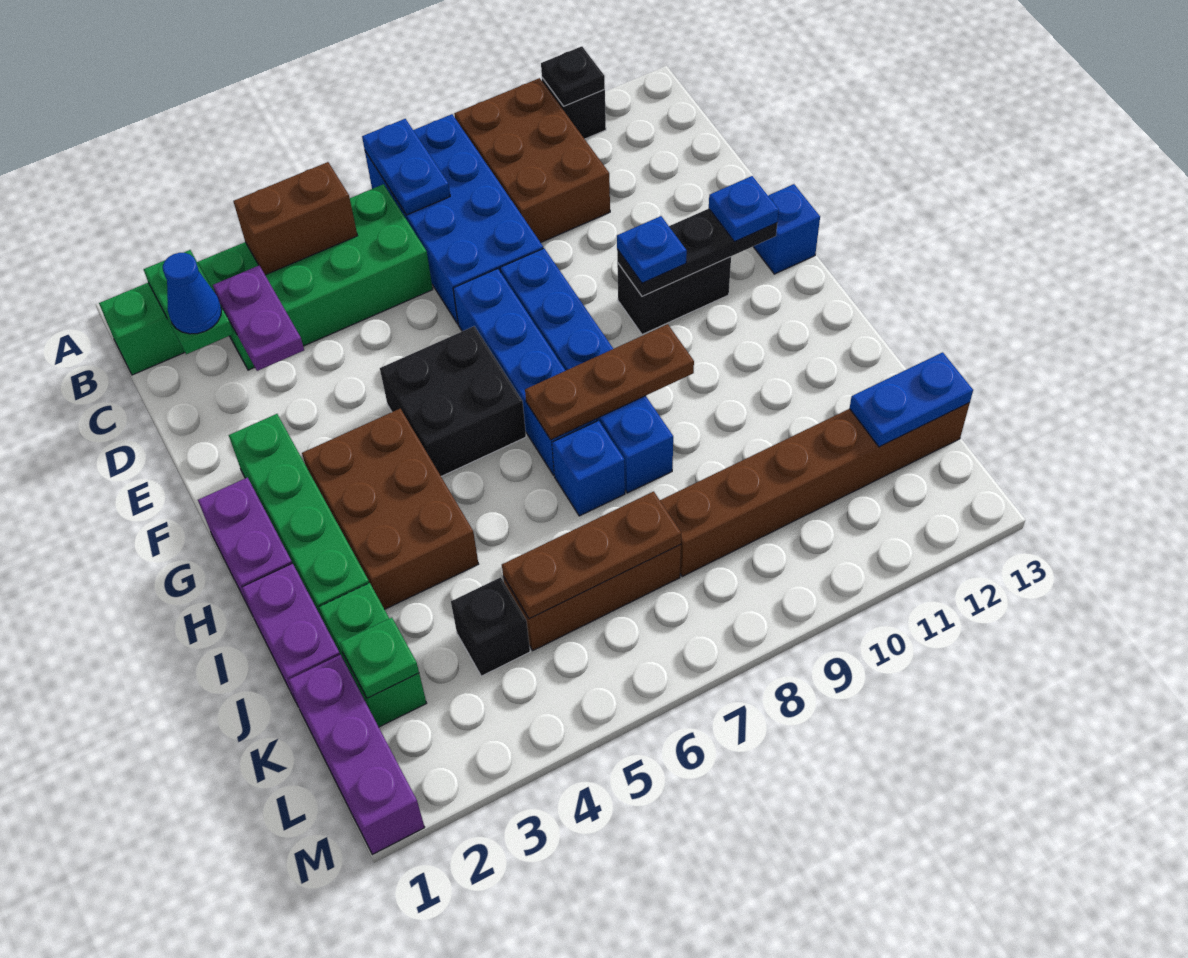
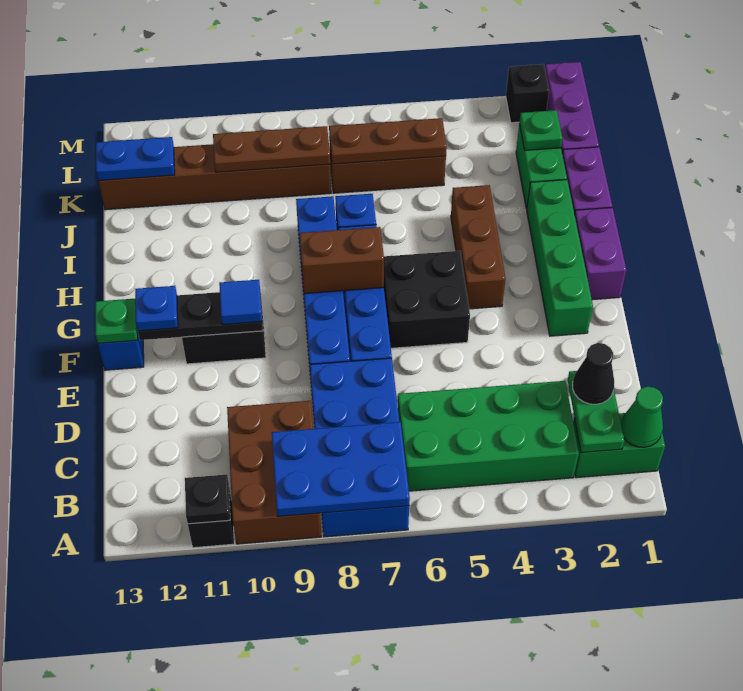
blue plate A7:B7 level 2 -> blue plate A7:B9 level 2
none -> green cone B1 level 2
brown brick B4:B5 level 2 -> brown brick G7:G8 level 2
blue cone C2 level 3 -> black cone C2 level 3
purple plate C3:D3 level 2 -> none
blue plate F10 level 3 -> blue tile F10 level 3
none -> green plate F13 level 2
brown brick G3:I4 level 1 -> brown brick G4:I4 level 1
brown plate H7:H9 level 2 -> brown plate K8:K10 level 2
black brick K4 level 1 -> black brick M2 level 1

